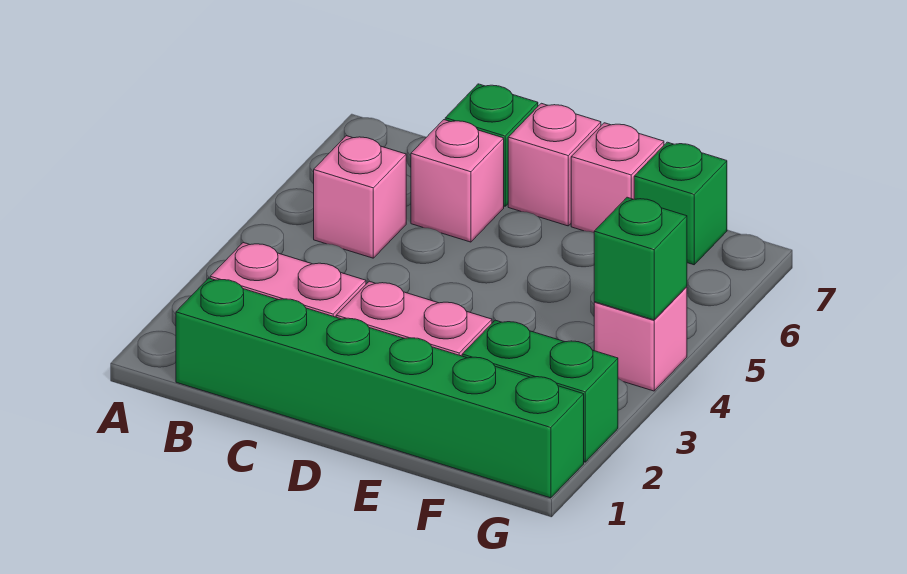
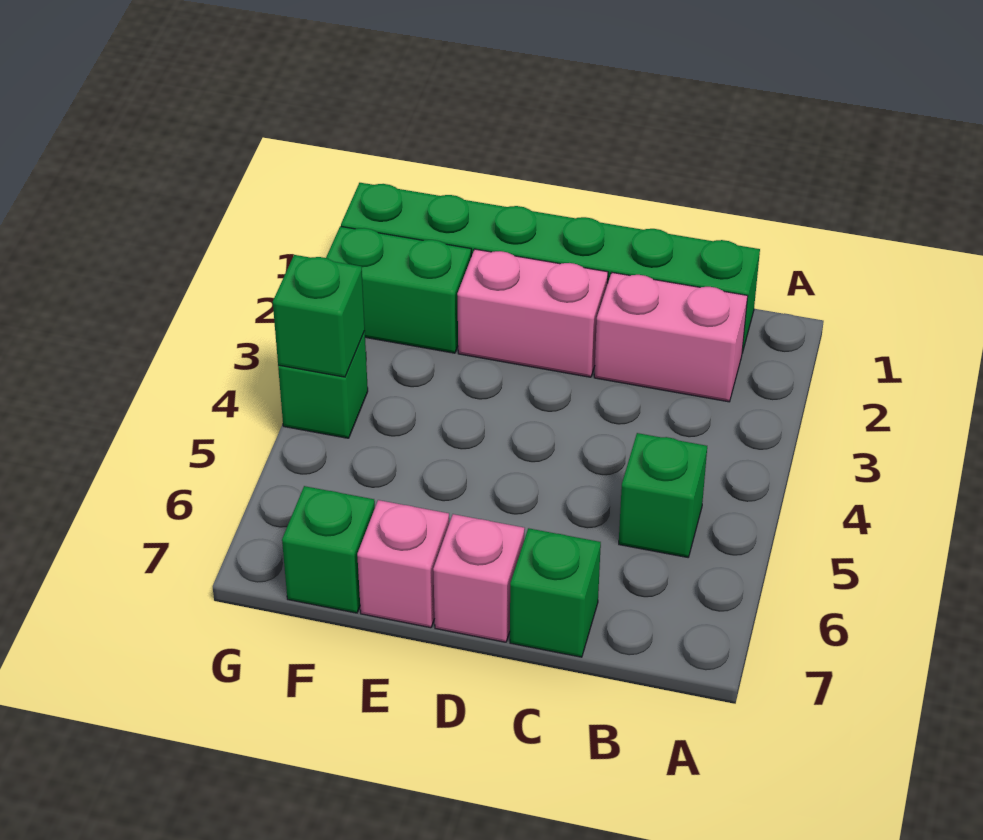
pink brick B5 level 1 -> green brick B5 level 1
pink brick C6 level 1 -> none
pink brick G4 level 1 -> green brick G4 level 1

